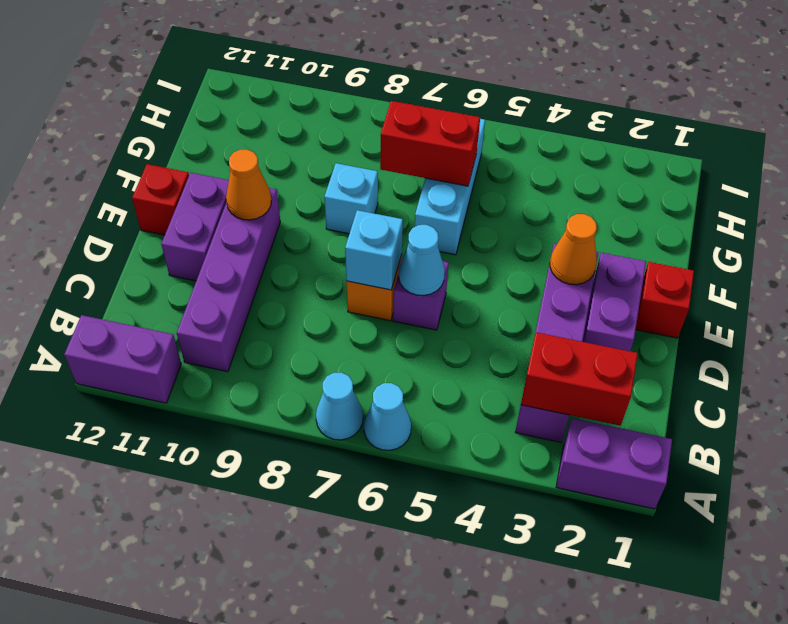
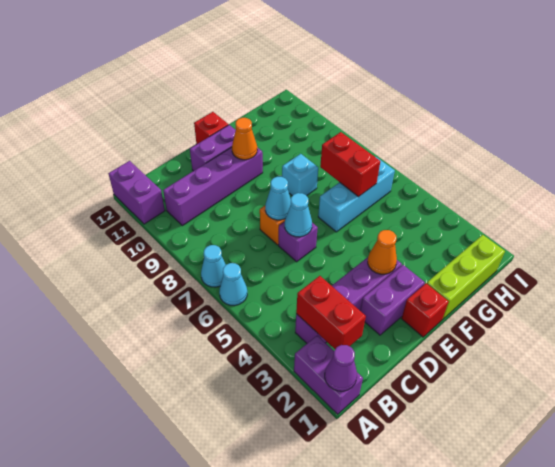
none -> purple cone A1 level 2
cyan brick D7 level 2 -> cyan cone D7 level 2
none -> lime brick F1:H1 level 1

